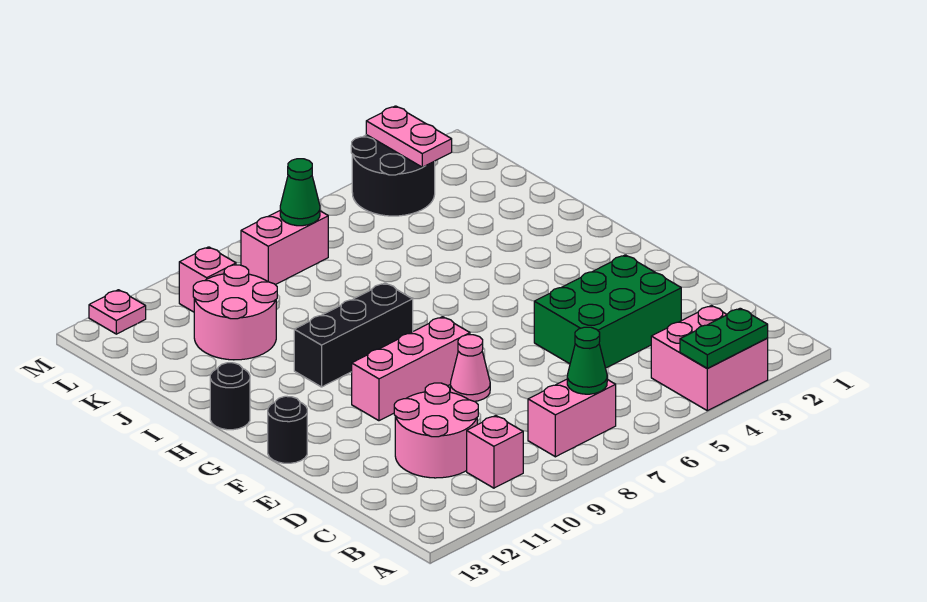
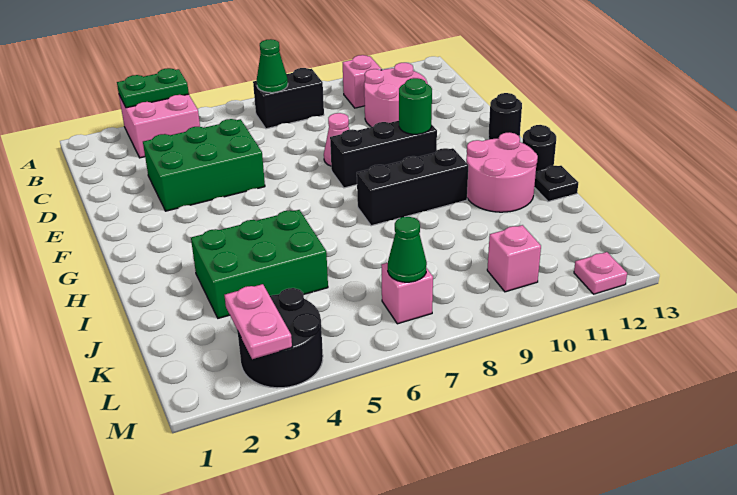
pink brick B7:B8 level 1 -> black brick B7:B8 level 1
pink brick F8:F10 level 1 -> black brick F8:F10 level 1
none -> green round brick F10 level 2
none -> green brick I3:J5 level 1
none -> black plate I13 level 1
pink round brick J10:K11 level 1 -> pink round brick H11:I12 level 1
pink brick L7:L8 level 1 -> pink brick L7 level 1

